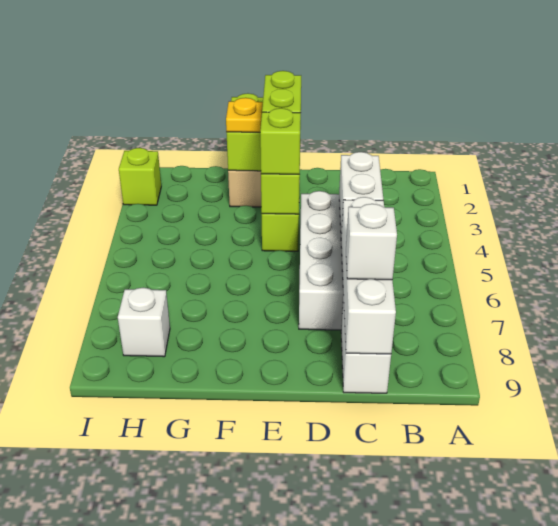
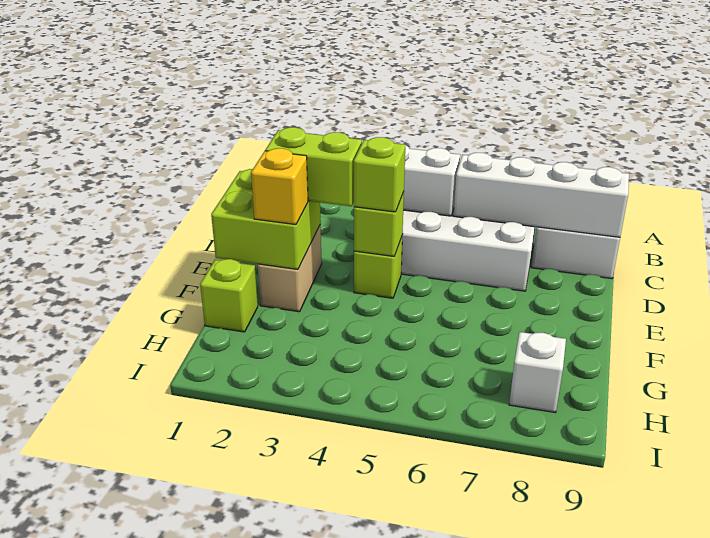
white brick C8 level 3 -> none
yellow plate F2 level 3 -> yellow brick F2 level 3
lime brick I2 level 1 -> lime brick G1 level 1

